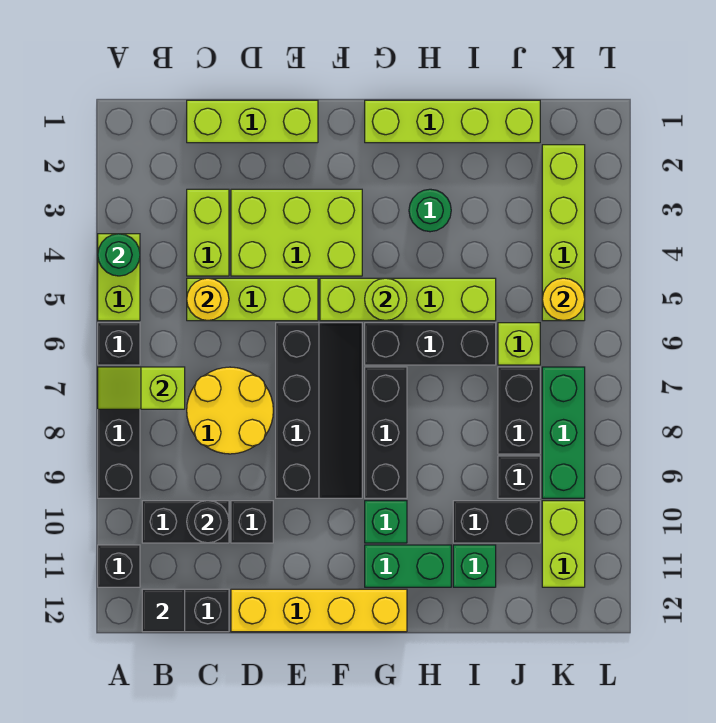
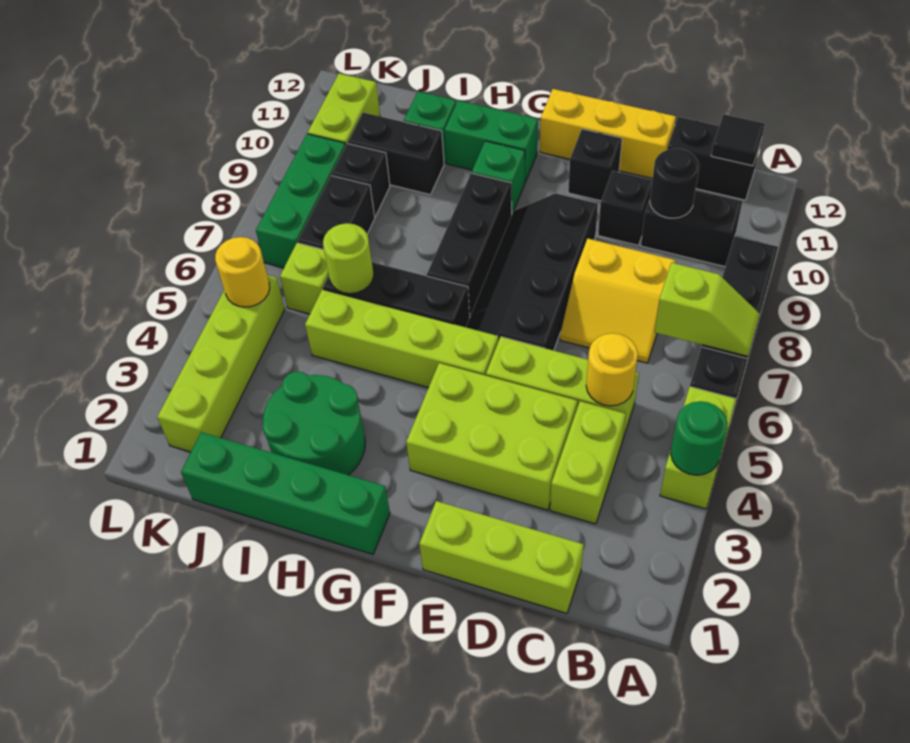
black brick A11 level 1 -> black brick E11 level 1
yellow round brick C7:D8 level 1 -> yellow slope C7:D8 level 1 top 8
yellow brick D12:G12 level 1 -> yellow brick D12:F12 level 1
lime brick G1:J1 level 1 -> green brick G1:J1 level 1
lime round brick G5 level 2 -> lime round brick I6 level 2
green round brick H3 level 1 -> green round brick H2:I3 level 1

